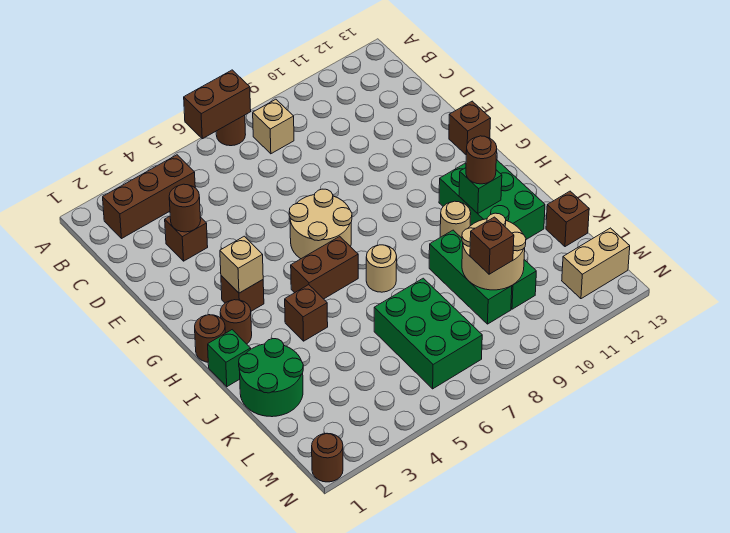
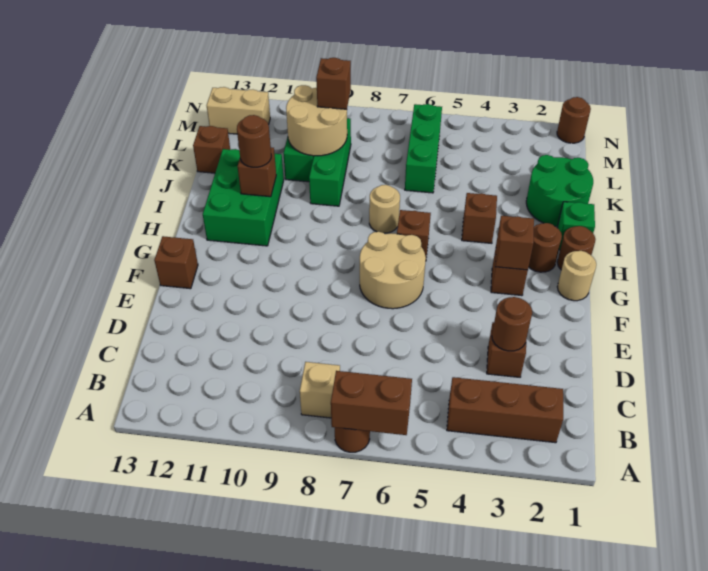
tan brick G3 level 2 -> brown brick G3 level 2
brown brick H5:H6 level 1 -> brown brick H6 level 1
tan round brick I10 level 1 -> tan round brick G1 level 1
green brick I11 level 2 -> brown brick I11 level 2
green brick K6:M7 level 1 -> green brick K6:M6 level 1

